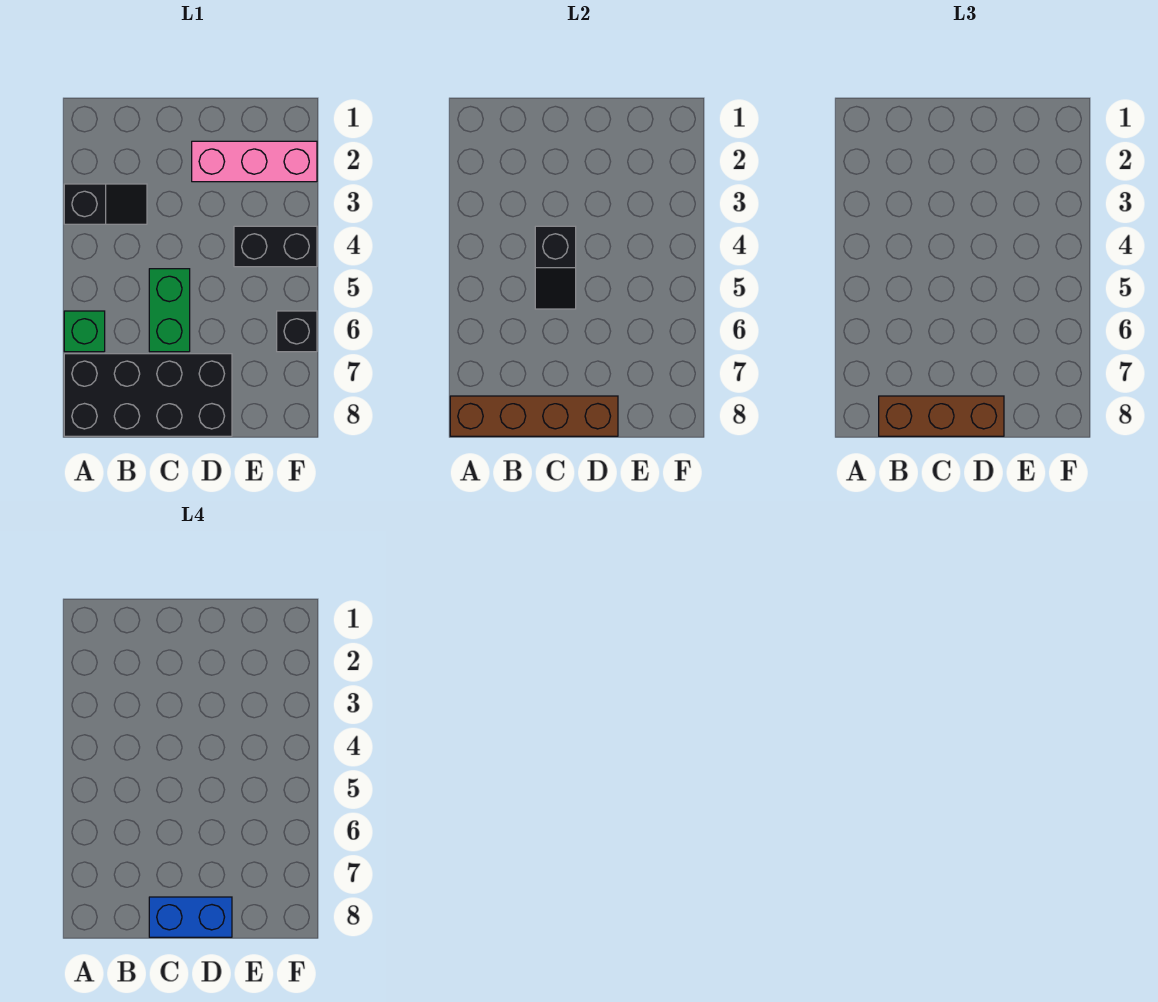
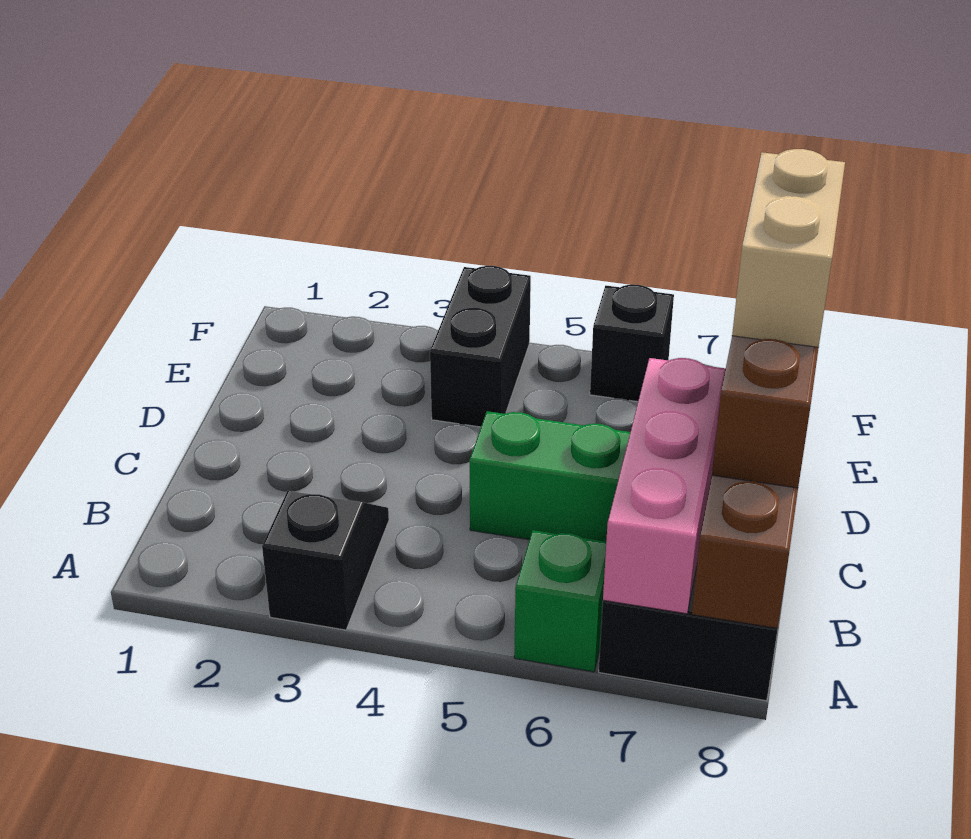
black slope C4:C5 level 2 top 4 -> none
blue brick C8:D8 level 4 -> tan brick C8:D8 level 4
pink brick D2:F2 level 1 -> pink brick A7:C7 level 2

